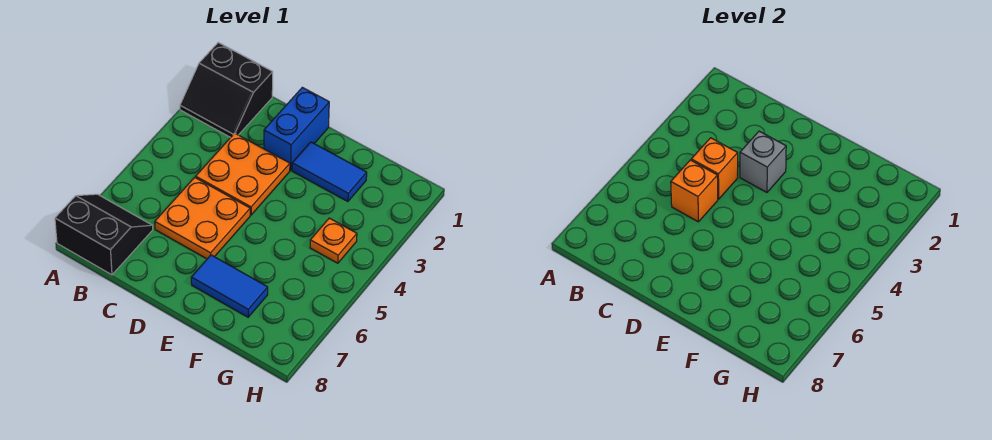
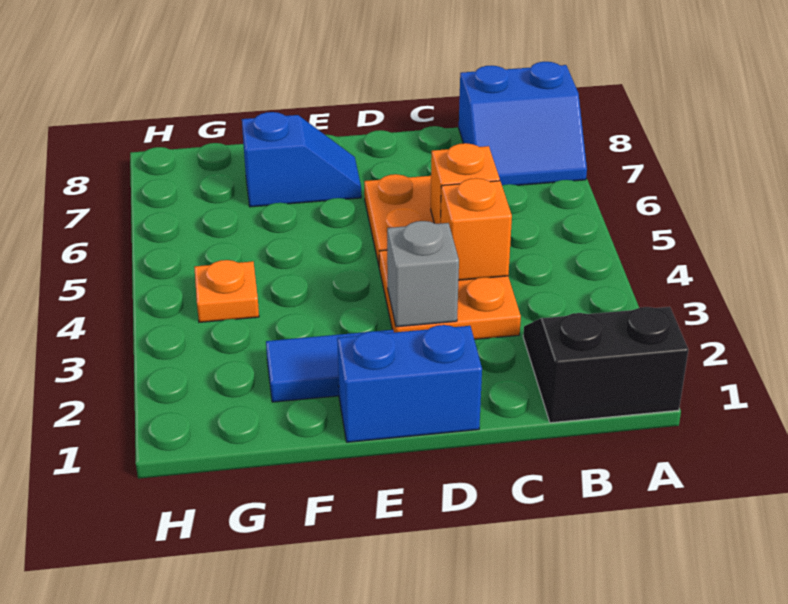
black slope A7:B8 level 1 top 8 -> blue slope A7:B8 level 1 top 8
blue brick D1:D2 level 1 -> blue brick D1:E1 level 1
blue tile E7:F7 level 1 -> blue slope E7:F7 level 1 top F

